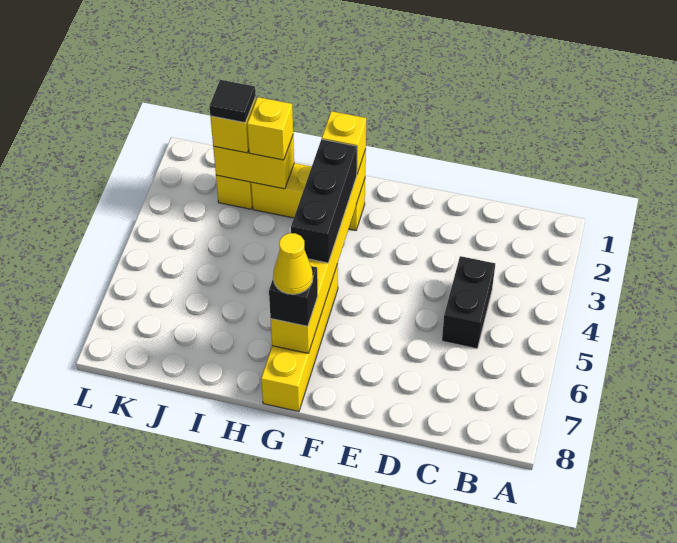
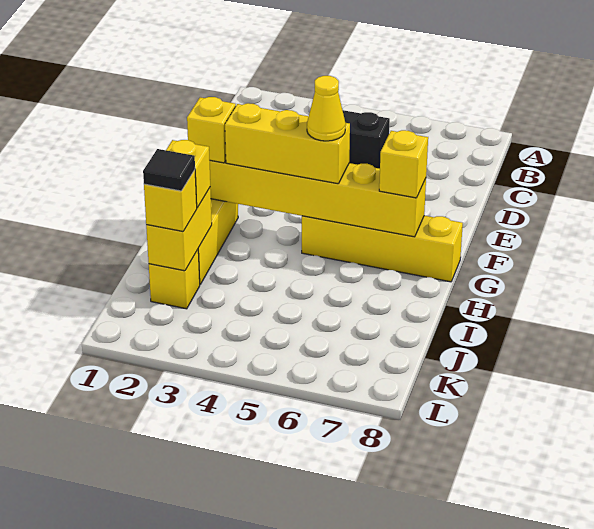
black brick G3:G5 level 3 -> yellow brick G3:G5 level 3
black brick G7 level 3 -> yellow brick G7 level 3
yellow cone G7 level 4 -> yellow cone G5 level 4

